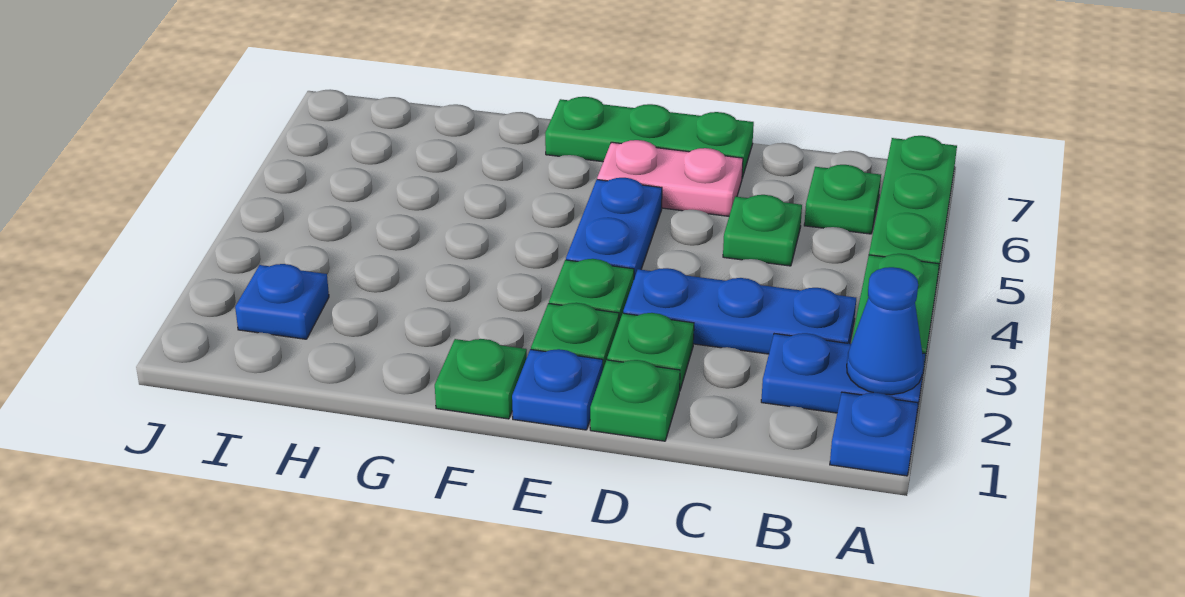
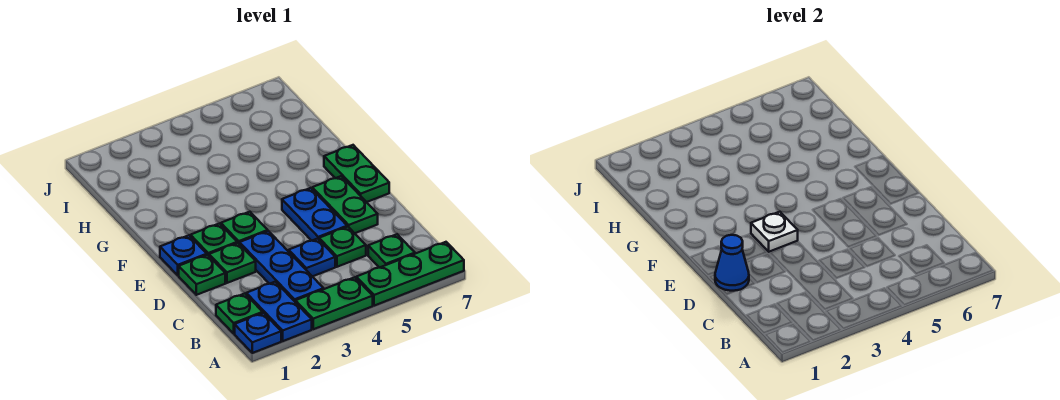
blue cone A2 level 2 -> blue cone D1 level 2
pink plate D6:E6 level 1 -> green plate D6:E6 level 1
green plate D7:F7 level 1 -> green plate E7:F7 level 1
none -> white plate E3 level 2
blue plate E4:E5 level 1 -> blue plate D5:E5 level 1
green plate F1 level 1 -> green plate B1 level 1
blue plate I2 level 1 -> blue plate C4 level 1

